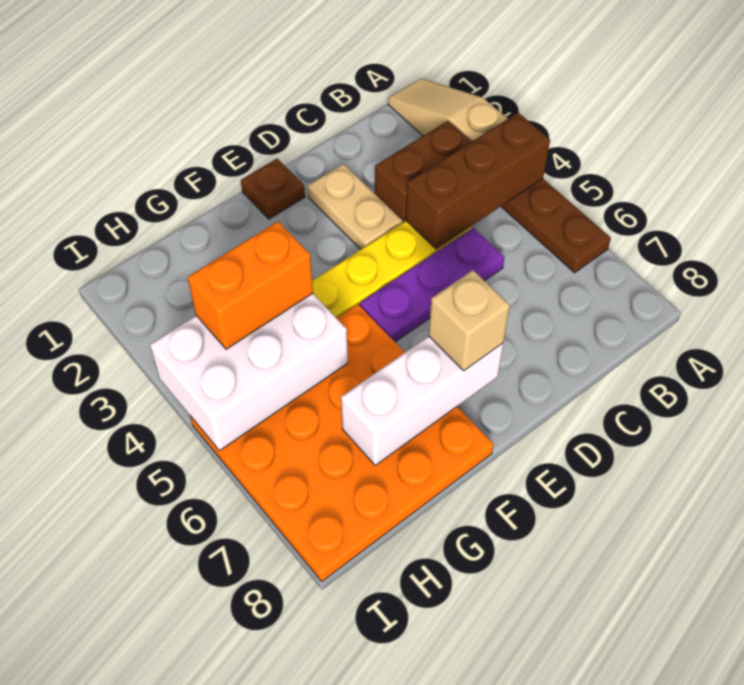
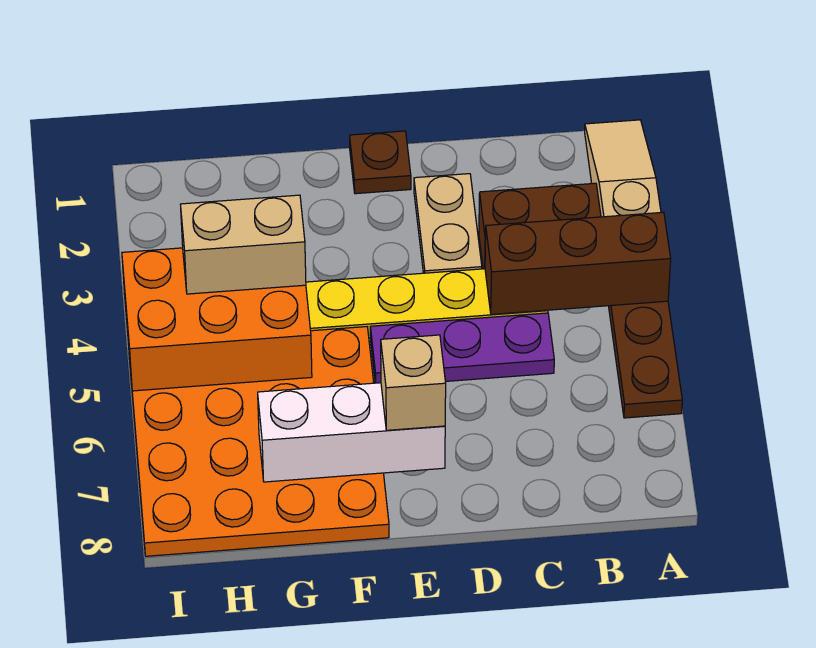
white brick G4:I5 level 2 -> orange brick G4:I5 level 2
orange brick G4:H4 level 3 -> tan brick G4:H4 level 3

